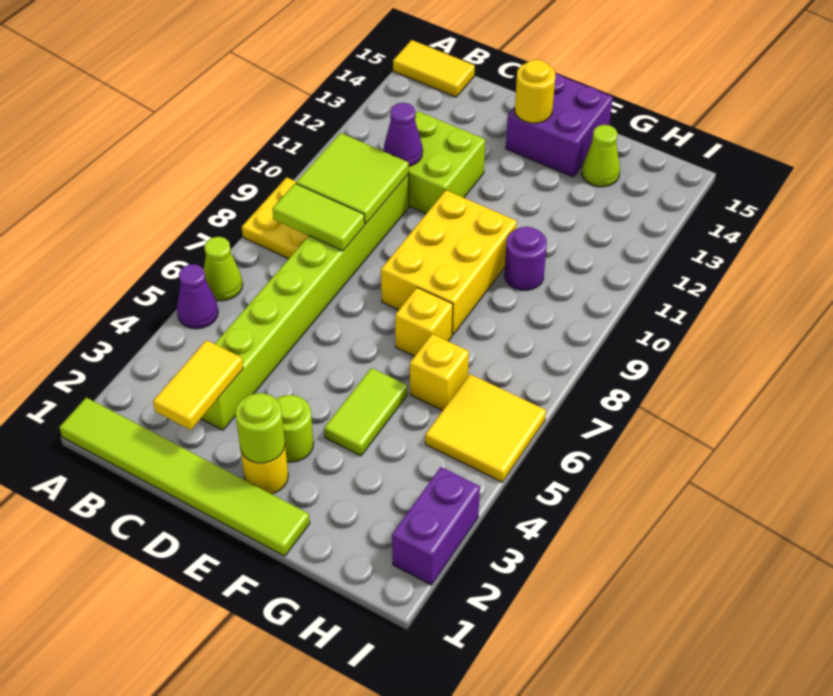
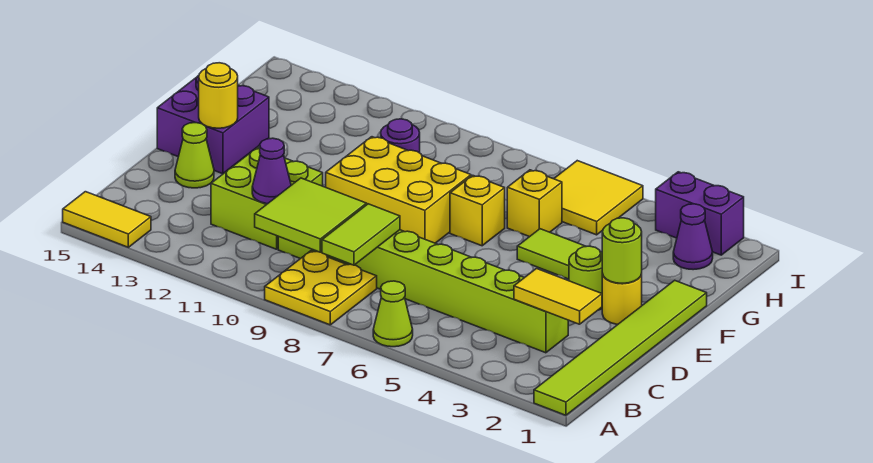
purple cone A5 level 1 -> purple cone H2 level 1
yellow tile A15:B15 level 1 -> yellow tile A14:A15 level 1
lime cone G14 level 1 -> lime cone D14 level 1

